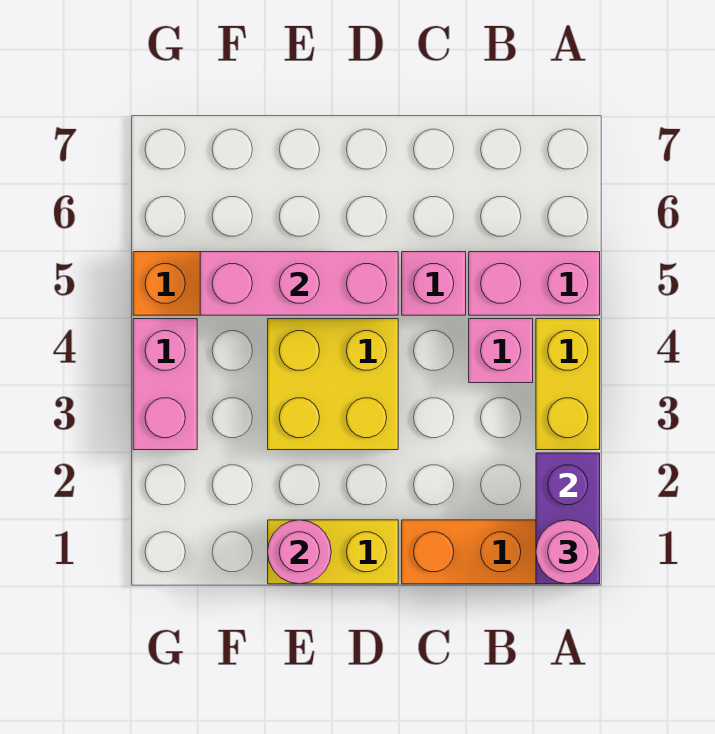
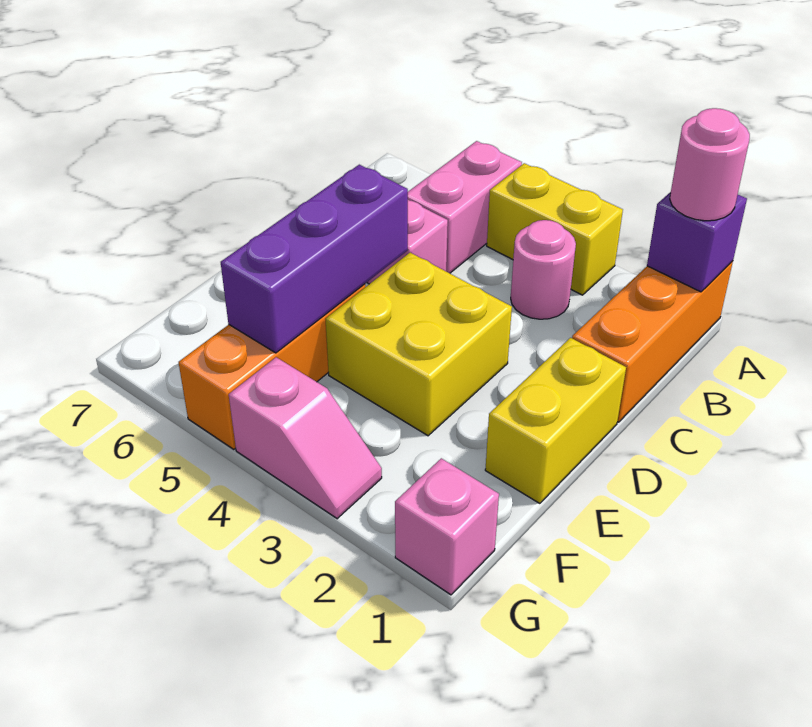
purple brick A1:A2 level 2 -> purple brick A1 level 2
pink brick B4 level 1 -> pink brick G1 level 1
pink brick D5:F5 level 2 -> purple brick D5:F5 level 2
pink round brick E1 level 2 -> pink round brick B3 level 1
pink brick G3:G4 level 1 -> pink slope G3:G4 level 1 top 4

